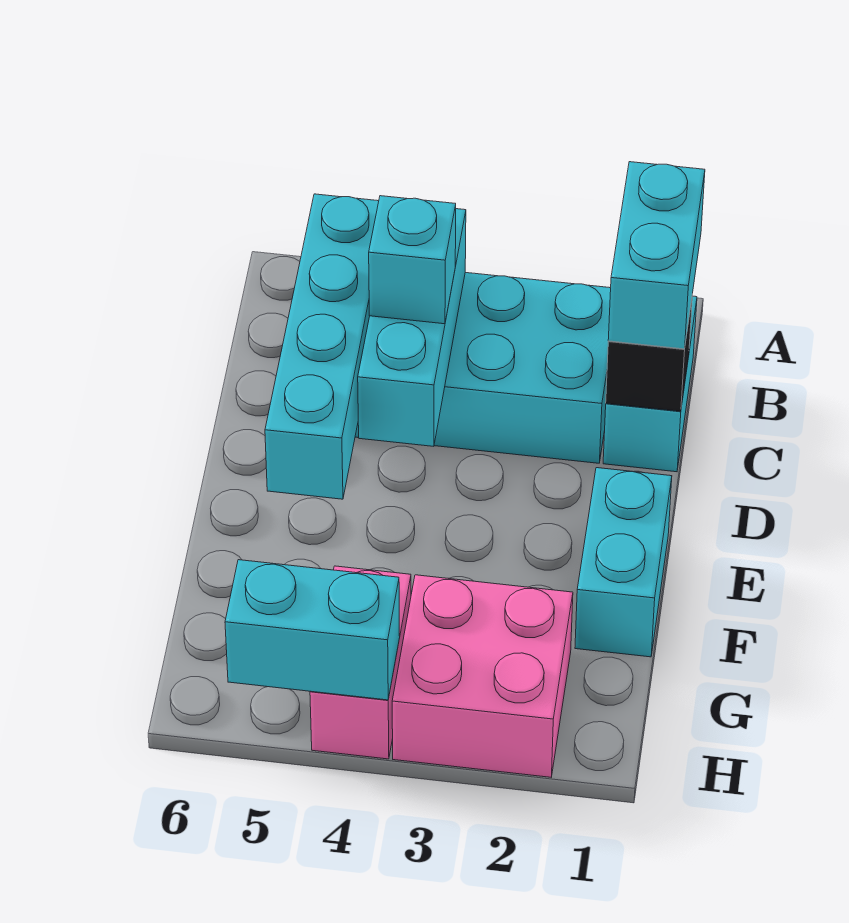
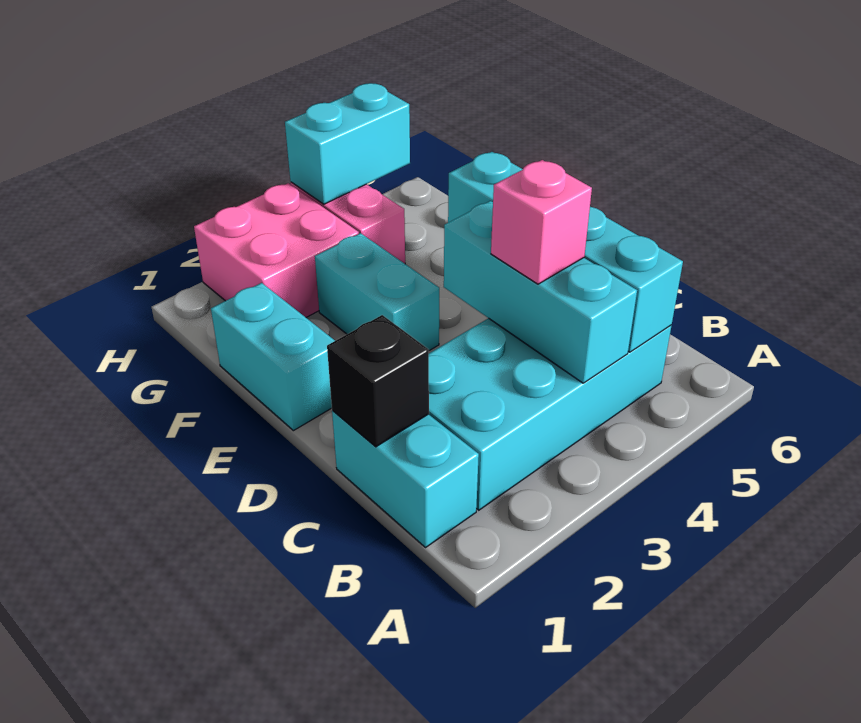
cyan brick B1:C1 level 3 -> cyan brick E3:F3 level 1
cyan brick C4 level 3 -> pink brick C4 level 3

